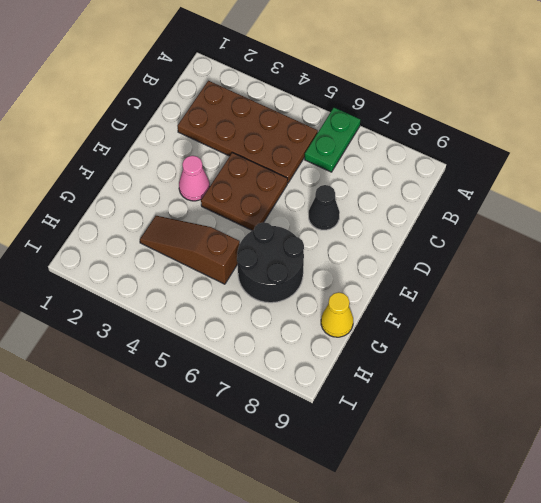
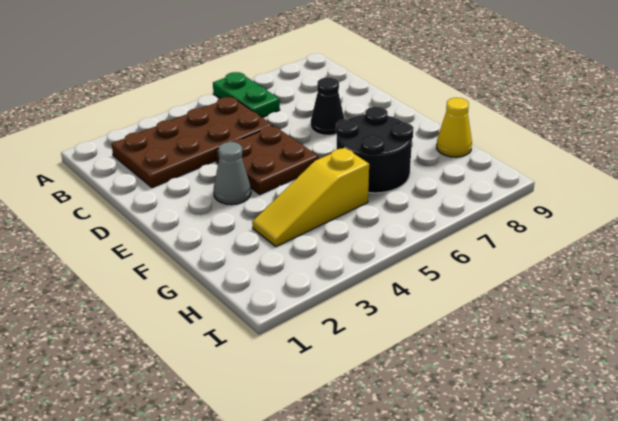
pink cone E3 level 1 -> grey cone E3 level 1
brown slope G3:G5 level 1 top 5 -> yellow slope G3:G5 level 1 top 5

